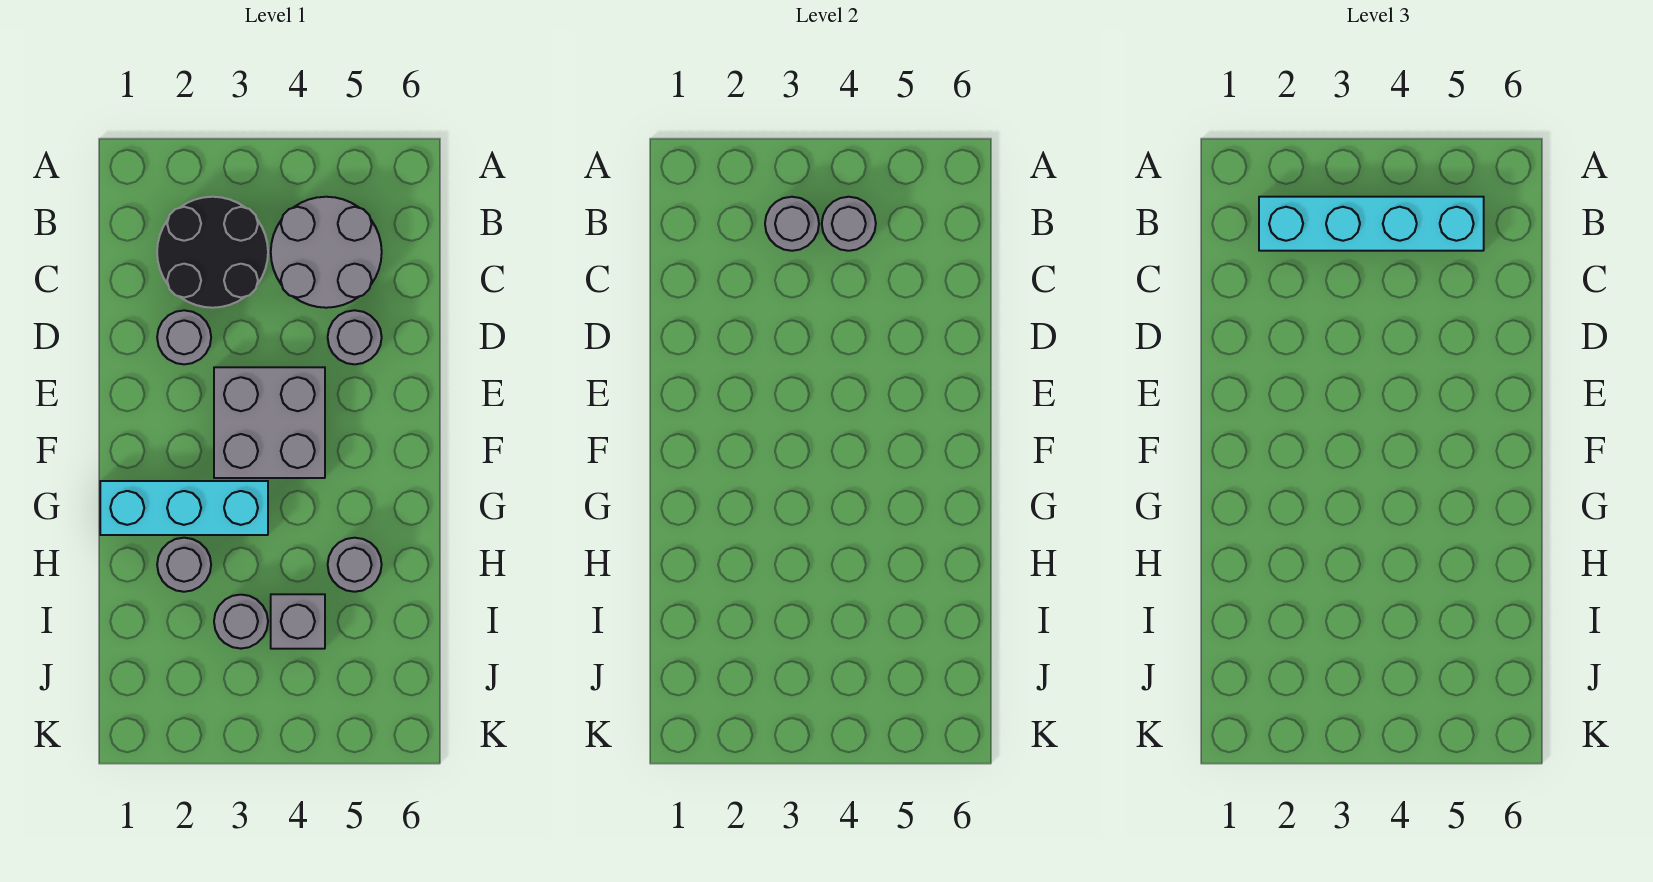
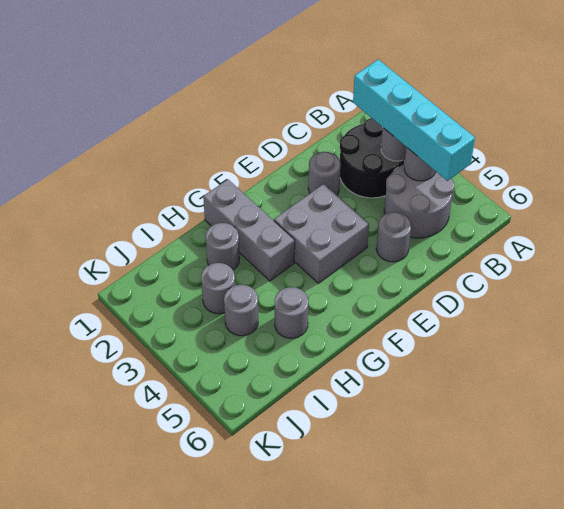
cyan brick G1:G3 level 1 -> grey brick G1:G3 level 1
grey brick I4 level 1 -> grey round brick I4 level 1

